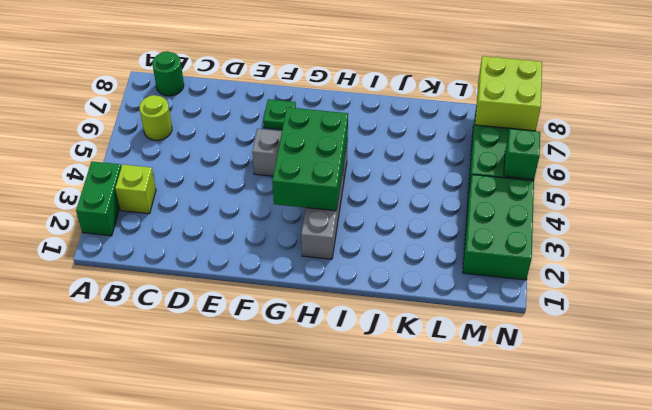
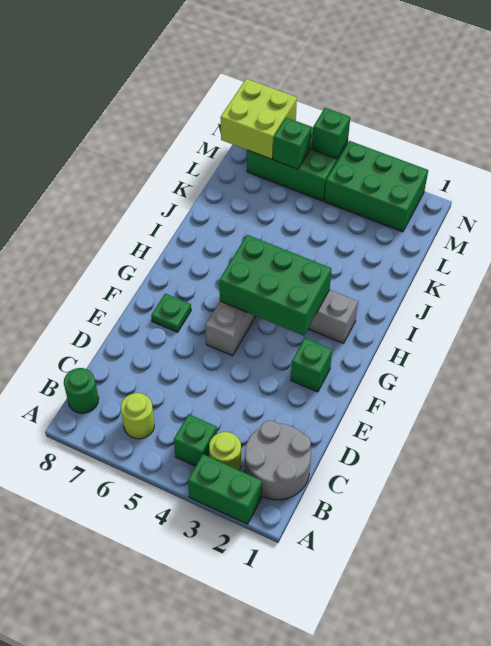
none -> grey round brick B1:C2 level 1
lime brick B3 level 1 -> lime round brick B3 level 1
none -> green brick B4 level 1
none -> green brick F2 level 1
none -> green brick M6 level 2

